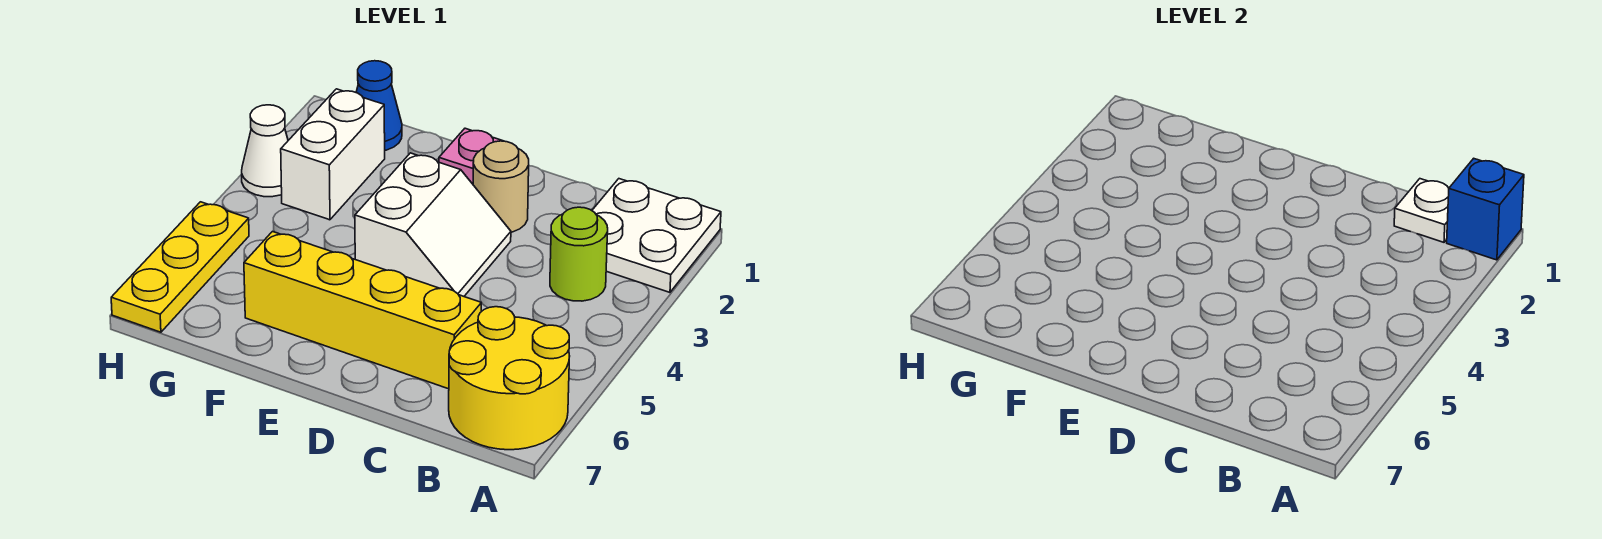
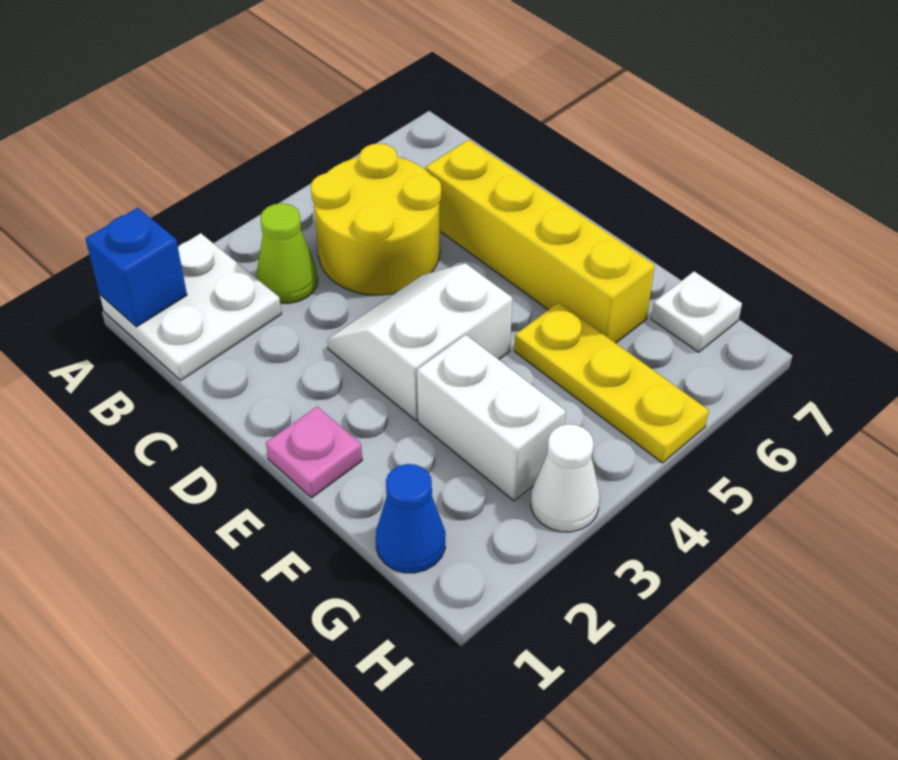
yellow round brick A6:B7 level 1 -> yellow round brick B4:C5 level 1
white plate B1 level 2 -> white plate G7 level 1
lime round brick B3 level 1 -> lime cone B3 level 1
tan round brick D2 level 1 -> none
white brick G2:G3 level 1 -> white brick F3:G3 level 1
yellow plate H5:H7 level 1 -> yellow plate F5:H5 level 1

